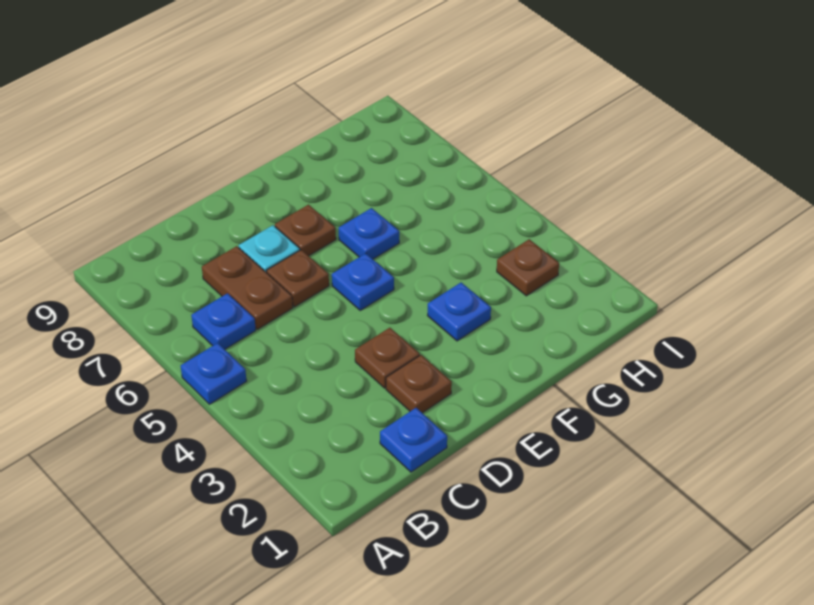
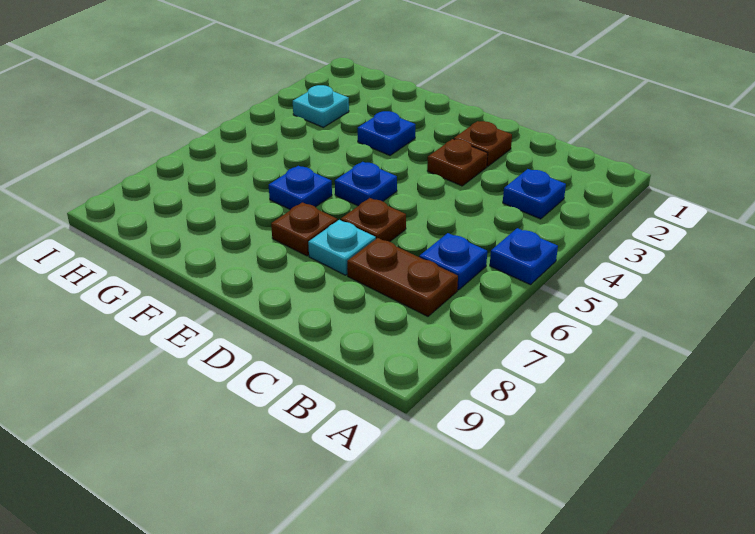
blue plate C1 level 1 -> blue plate B3 level 1
brown plate C6:C7 level 1 -> brown plate B7:C7 level 1
brown plate H3 level 1 -> cyan plate H3 level 1

